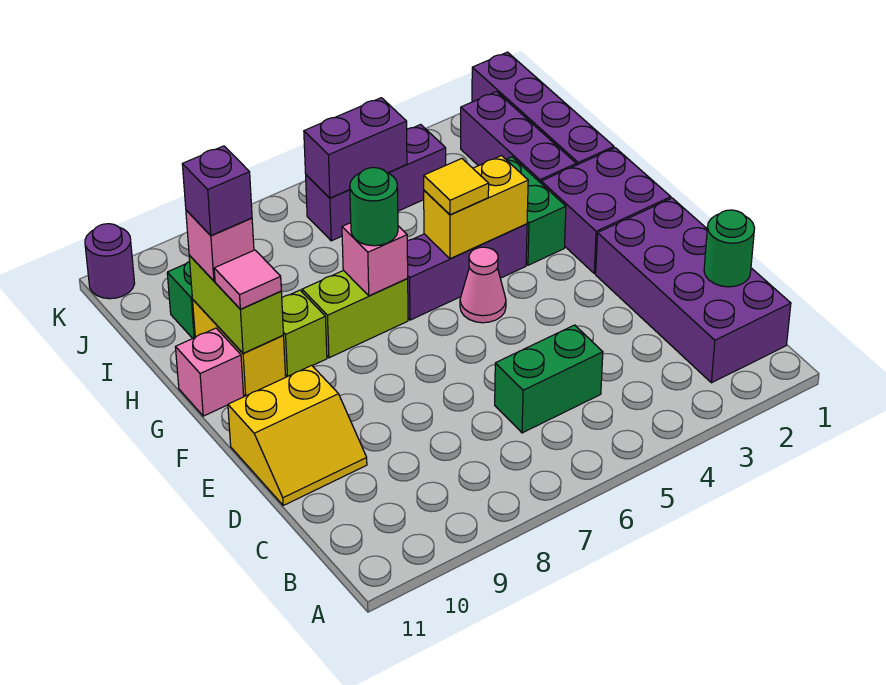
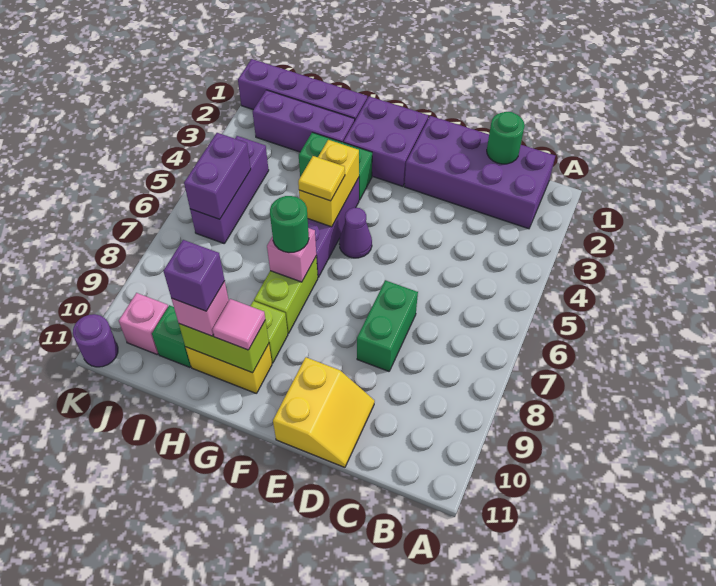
green brick C5:C6 level 1 -> green brick D7:D8 level 1
pink cone F5 level 1 -> purple cone F5 level 1
pink brick G11 level 1 -> pink brick J10 level 1

